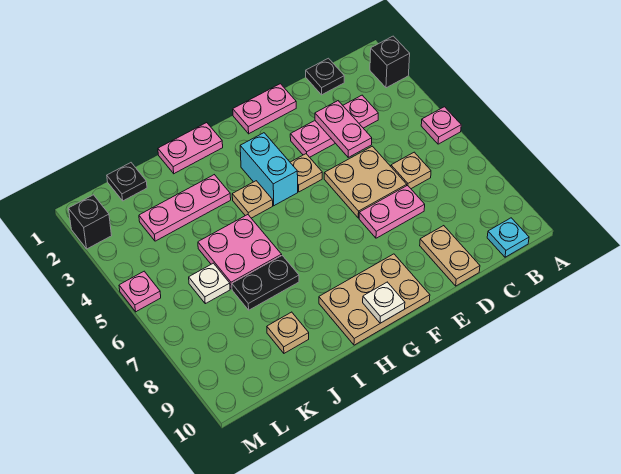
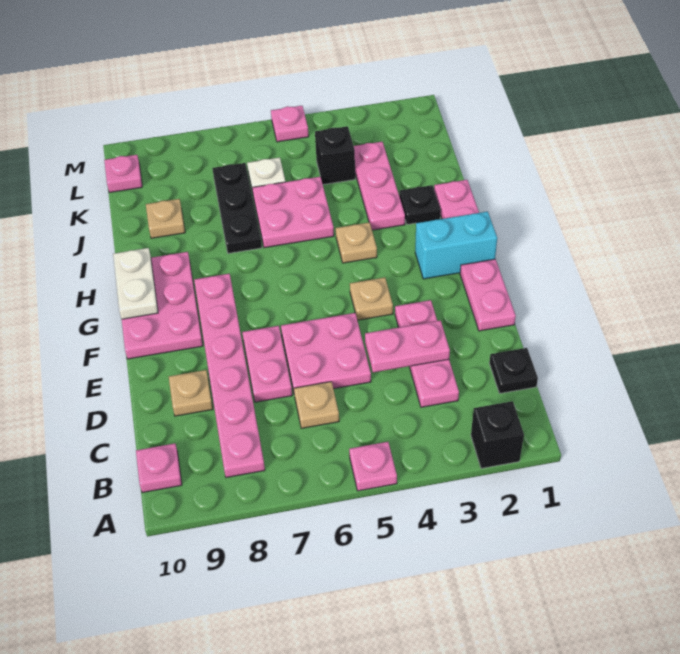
none -> pink plate B8:G8 level 1
cyan plate B10 level 1 -> pink plate B10 level 1
tan plate D5:E6 level 1 -> pink plate D5:E6 level 1
tan plate D9:D10 level 1 -> tan plate D9 level 1
tan plate F9:H10 level 1 -> pink plate F9:H10 level 1
cyan brick G3:G4 level 1 -> cyan brick G1:G2 level 1
white plate G10 level 2 -> white plate G10:H10 level 2
black plate I7:J7 level 1 -> black plate I7:K7 level 1
black plate K1 level 1 -> black plate I2 level 1
none -> pink plate L10 level 1
black brick M2 level 1 -> black brick K4 level 1

